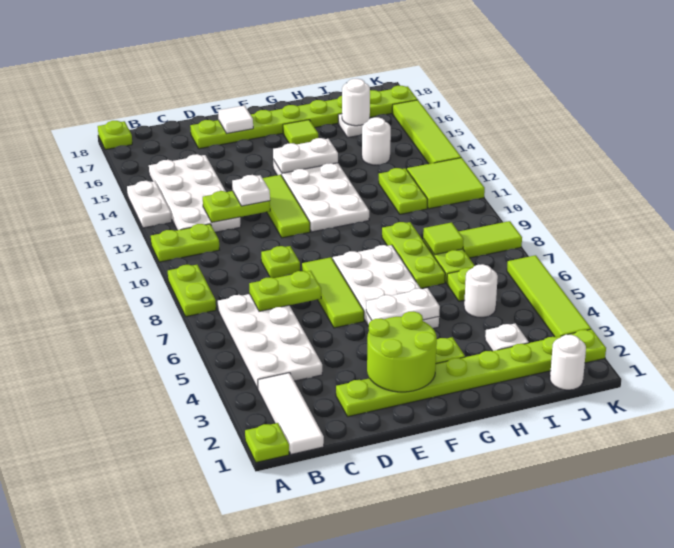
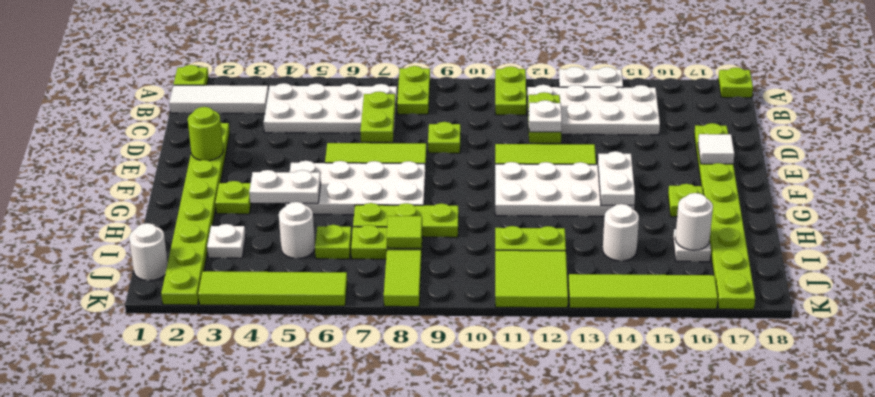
lime plate A8:A9 level 1 -> lime plate A8:B8 level 1
lime round brick E2:F3 level 2 -> lime round brick E2 level 2
white plate F5:G5 level 2 -> white plate G4:G5 level 2
lime tile G16 level 1 -> lime plate G16 level 1

